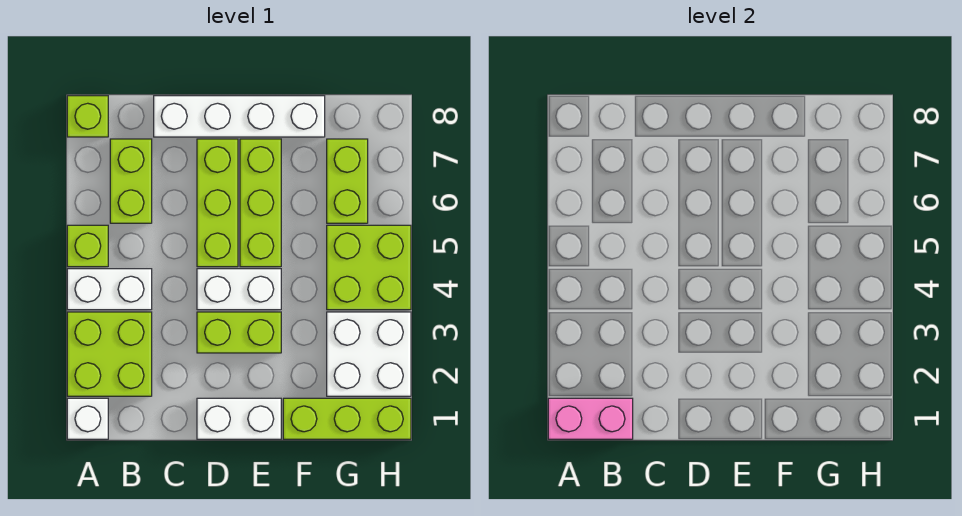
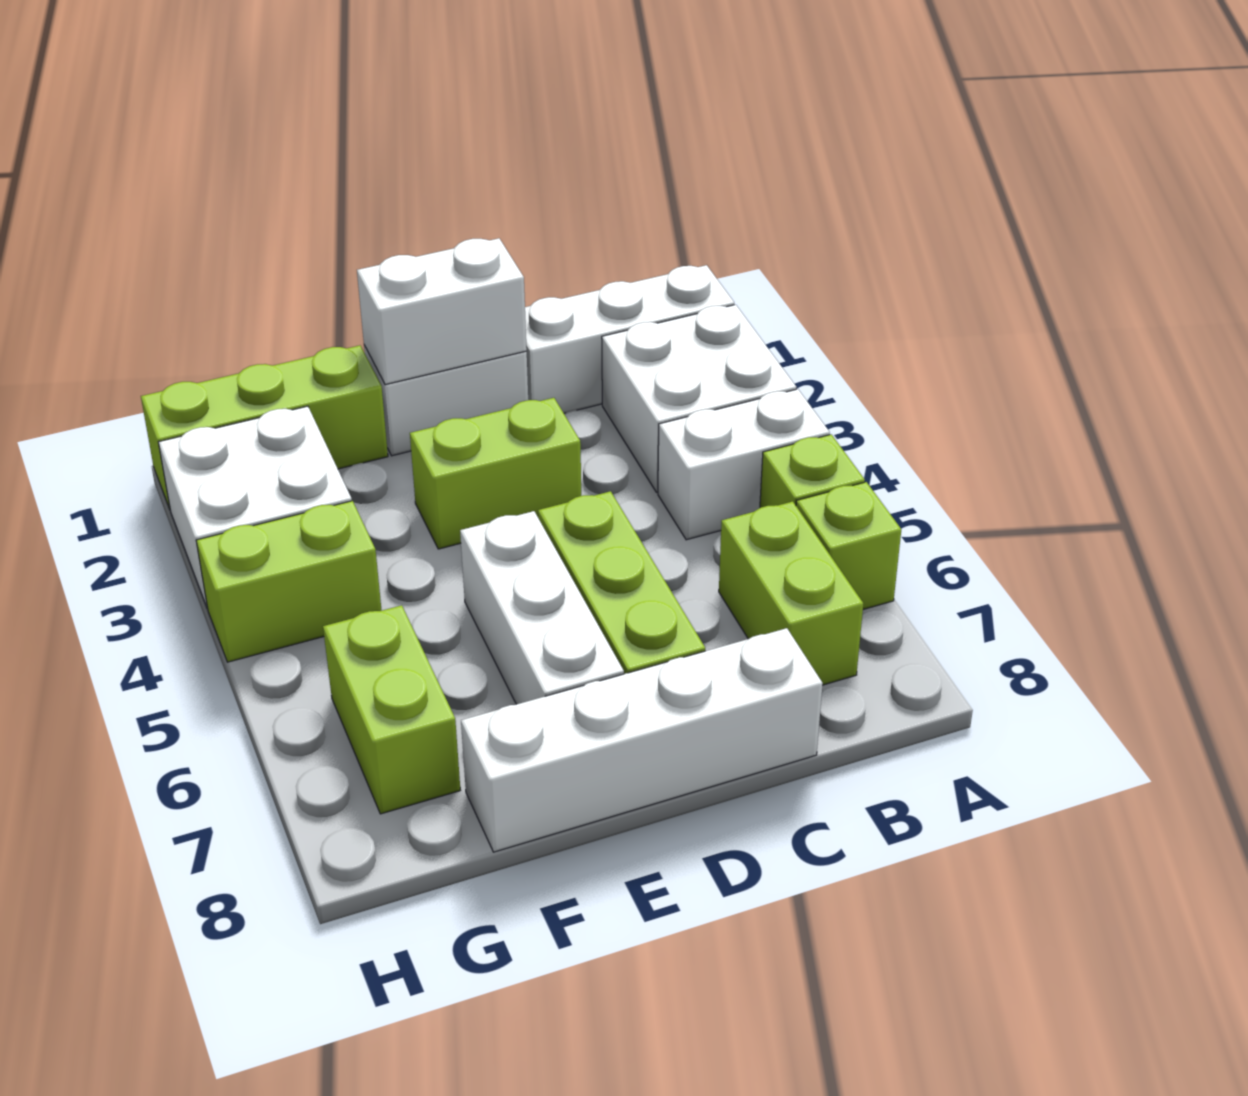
white brick A1 level 1 -> white brick A1:C1 level 1
pink brick A1:B1 level 2 -> none
lime brick A2:B3 level 1 -> white brick A2:B3 level 1
lime brick A8 level 1 -> lime brick A6 level 1
white brick D4:E4 level 1 -> white brick D1:E1 level 2
lime brick E5:E7 level 1 -> white brick E5:E7 level 1
lime brick G4:H5 level 1 -> lime brick G4:H4 level 1

